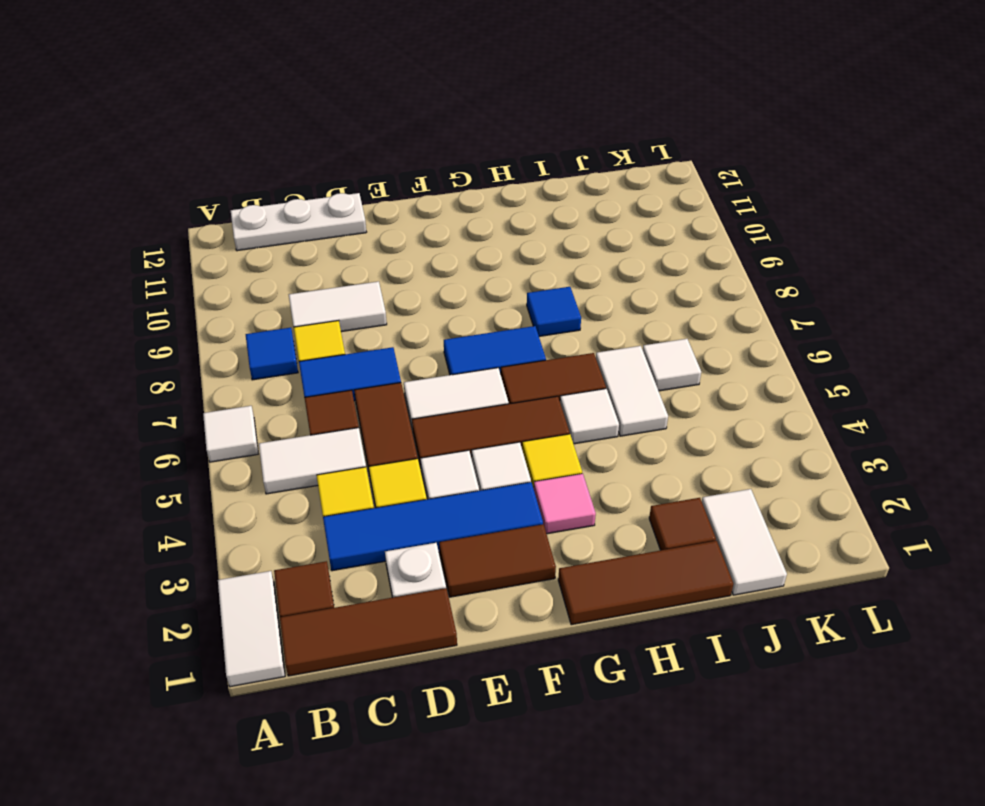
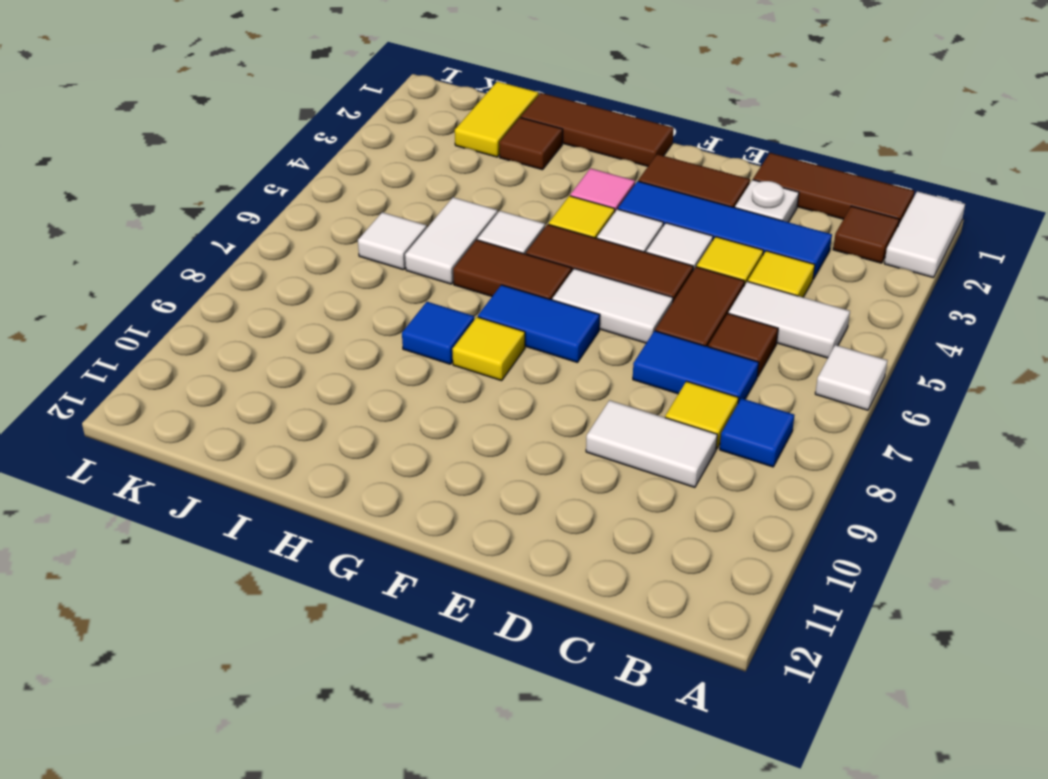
white plate B12:D12 level 1 -> none
none -> yellow tile G8 level 1
white tile J1:J2 level 1 -> yellow tile J1:J2 level 1

